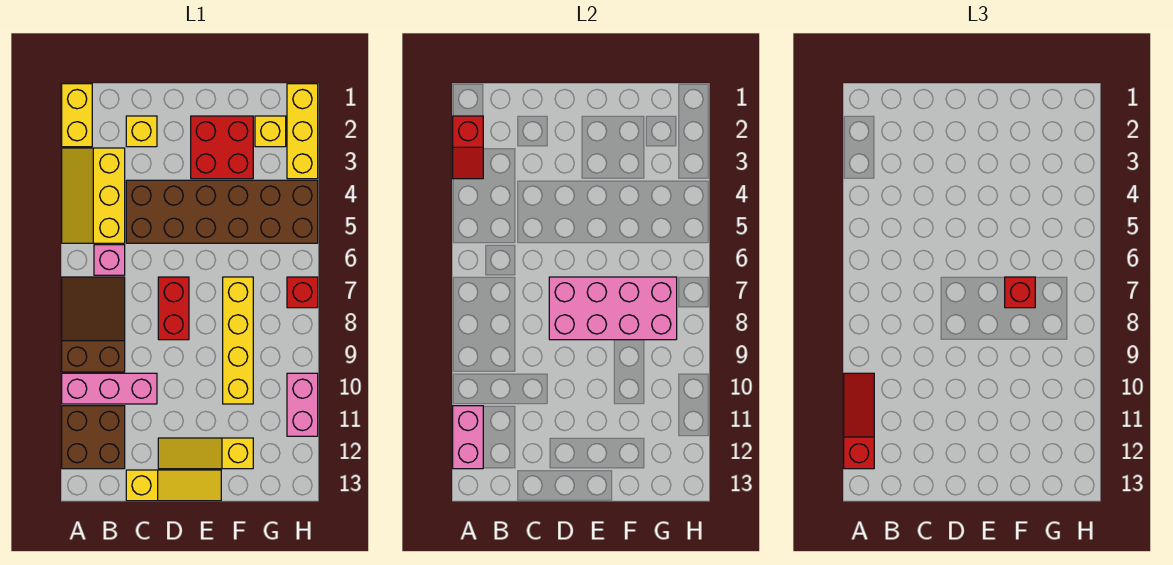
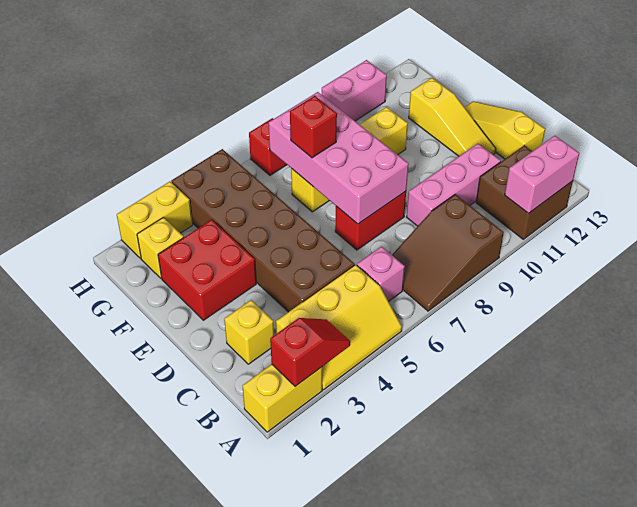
pink brick A10:C10 level 1 -> pink brick C9:C11 level 1
red slope A10:A12 level 3 top 12 -> none
yellow brick H1:H3 level 1 -> yellow brick H2:H3 level 1

